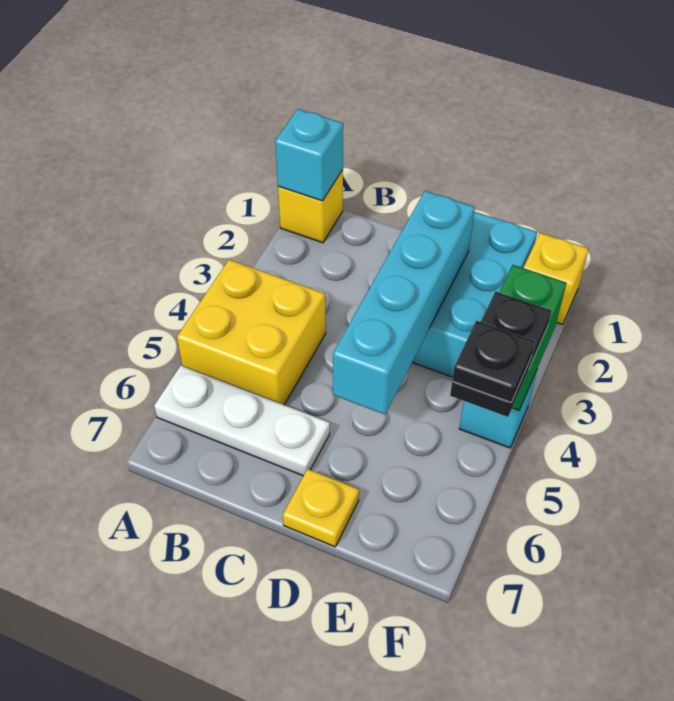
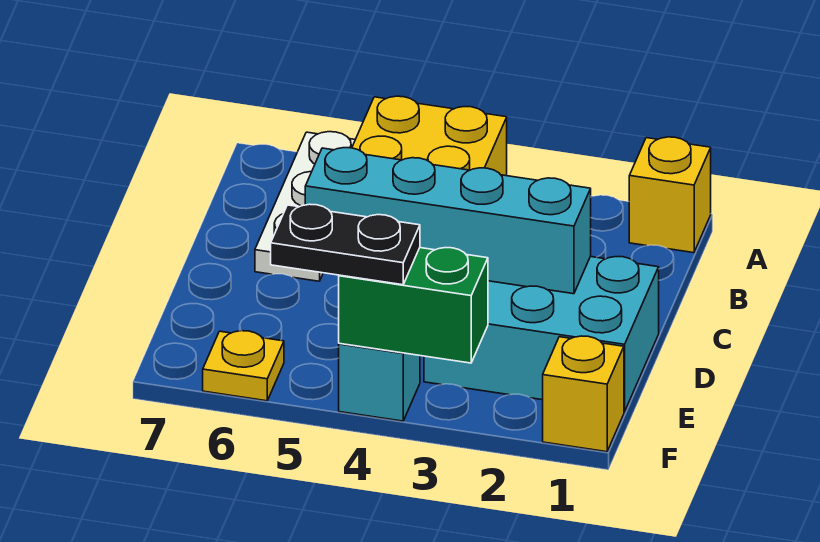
cyan brick A1 level 2 -> none
yellow plate D7 level 1 -> yellow plate F6 level 1
black plate F5 level 4 -> none

